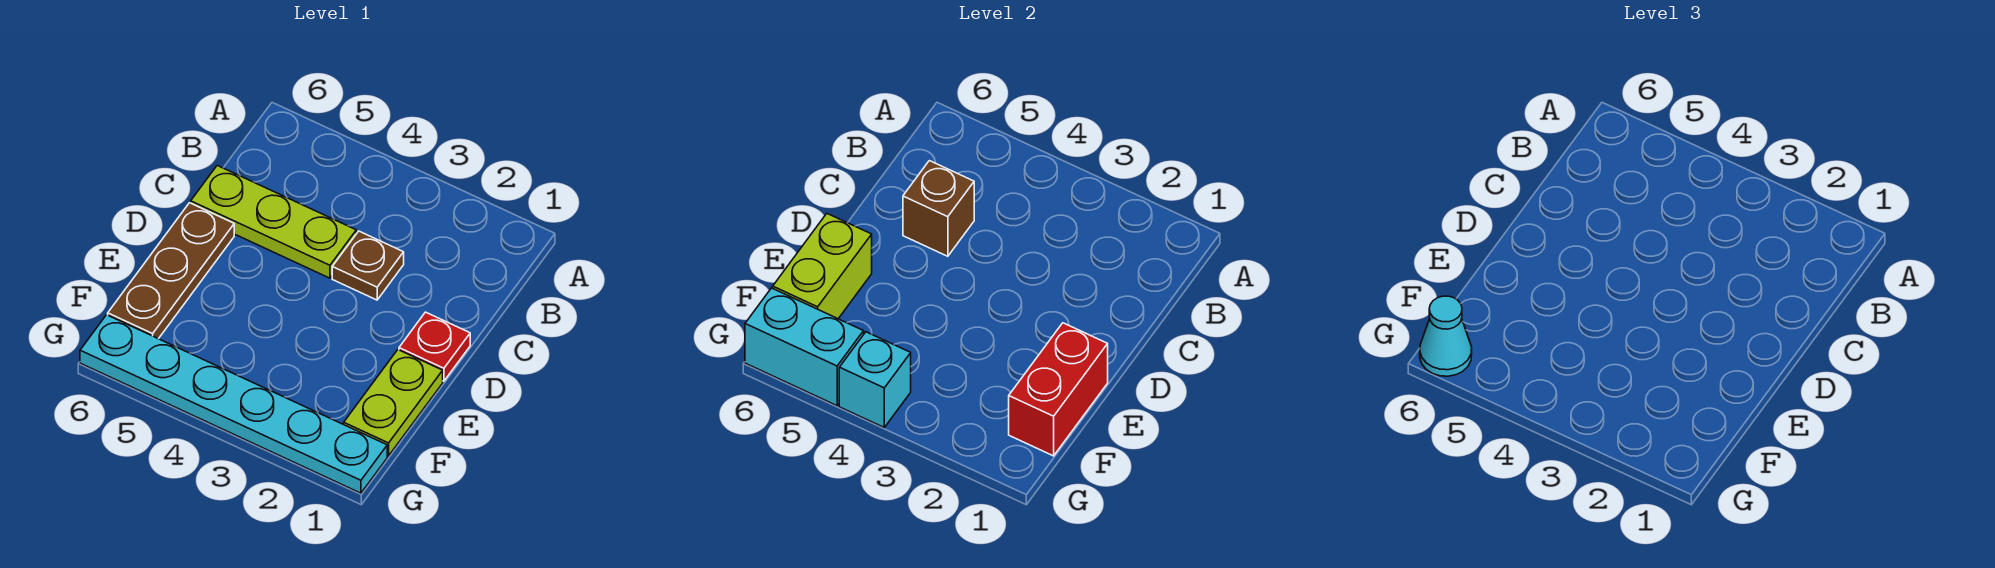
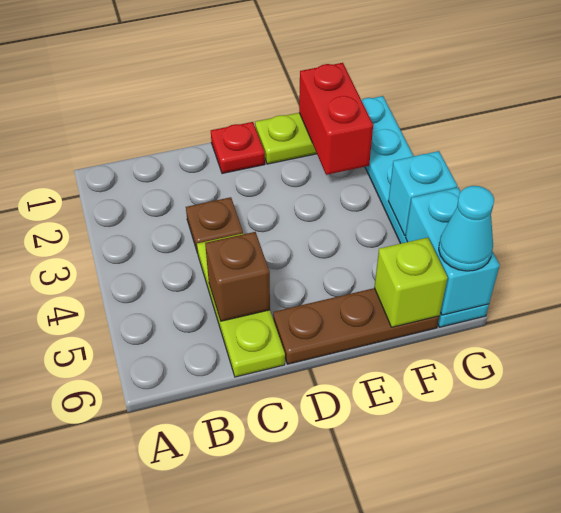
red brick E1:F1 level 2 -> red brick F1:F2 level 2
lime brick E6:F6 level 2 -> lime brick F6 level 2

